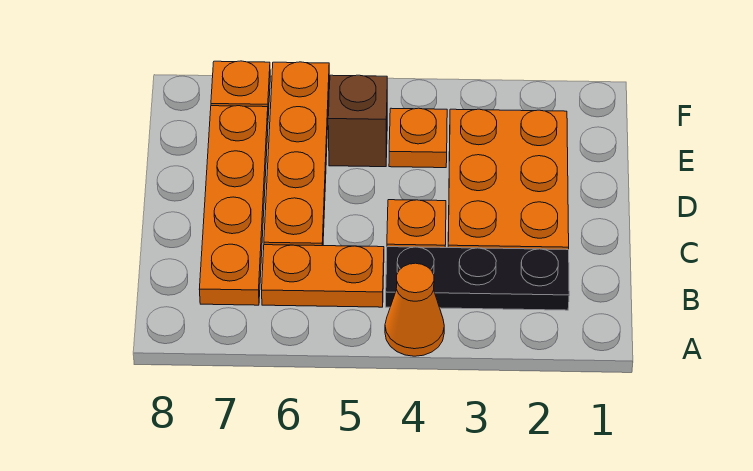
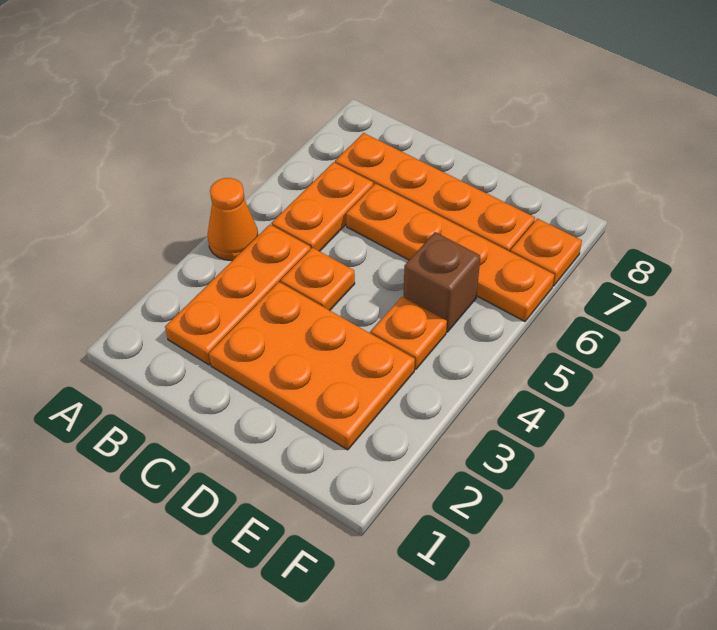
black plate B2:B4 level 1 -> orange plate B2:B4 level 1

